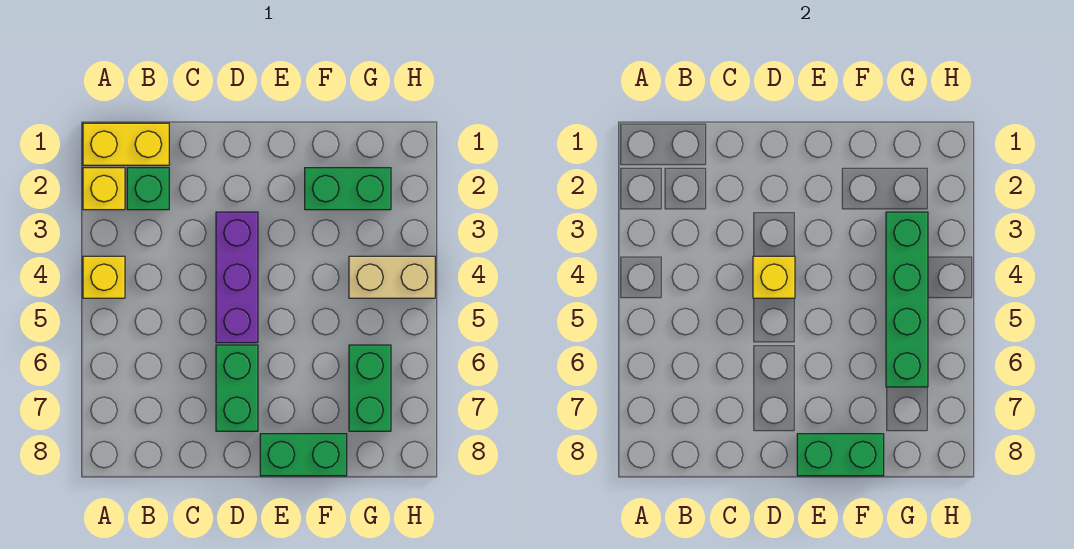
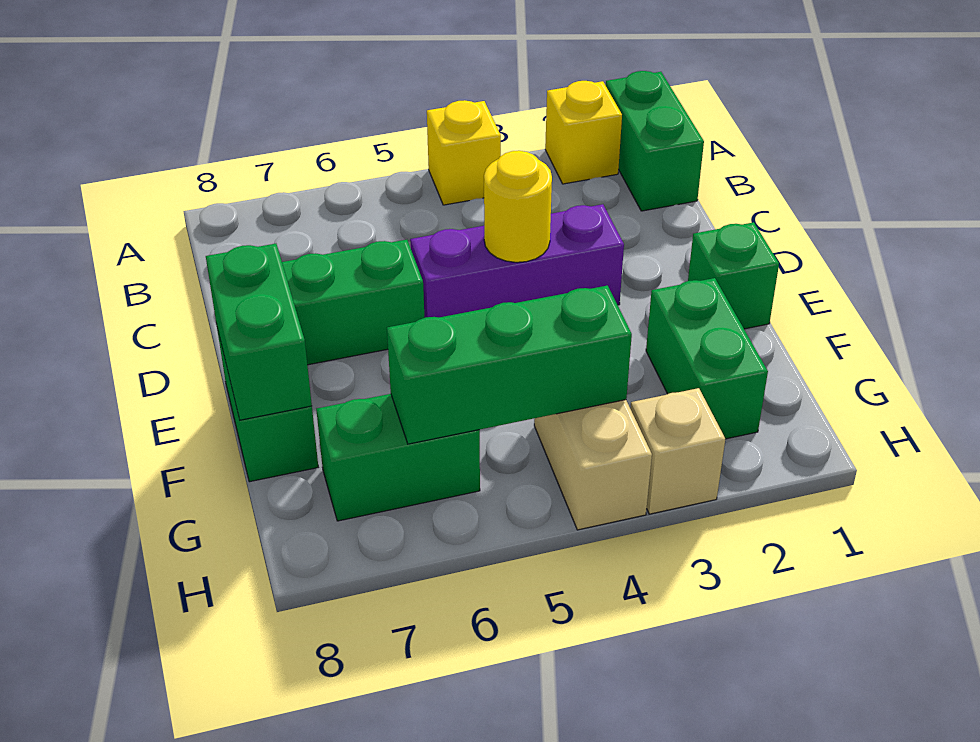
yellow brick A1:B1 level 1 -> green brick A1:B1 level 1
green brick B2 level 1 -> green brick E1 level 1
yellow brick D4 level 2 -> yellow round brick D4 level 2
green brick G3:G6 level 2 -> green brick G4:G6 level 2
none -> tan brick H3 level 1

